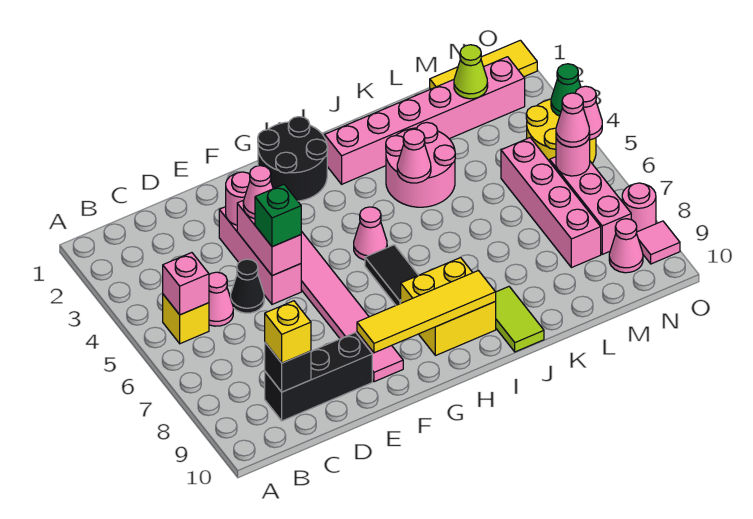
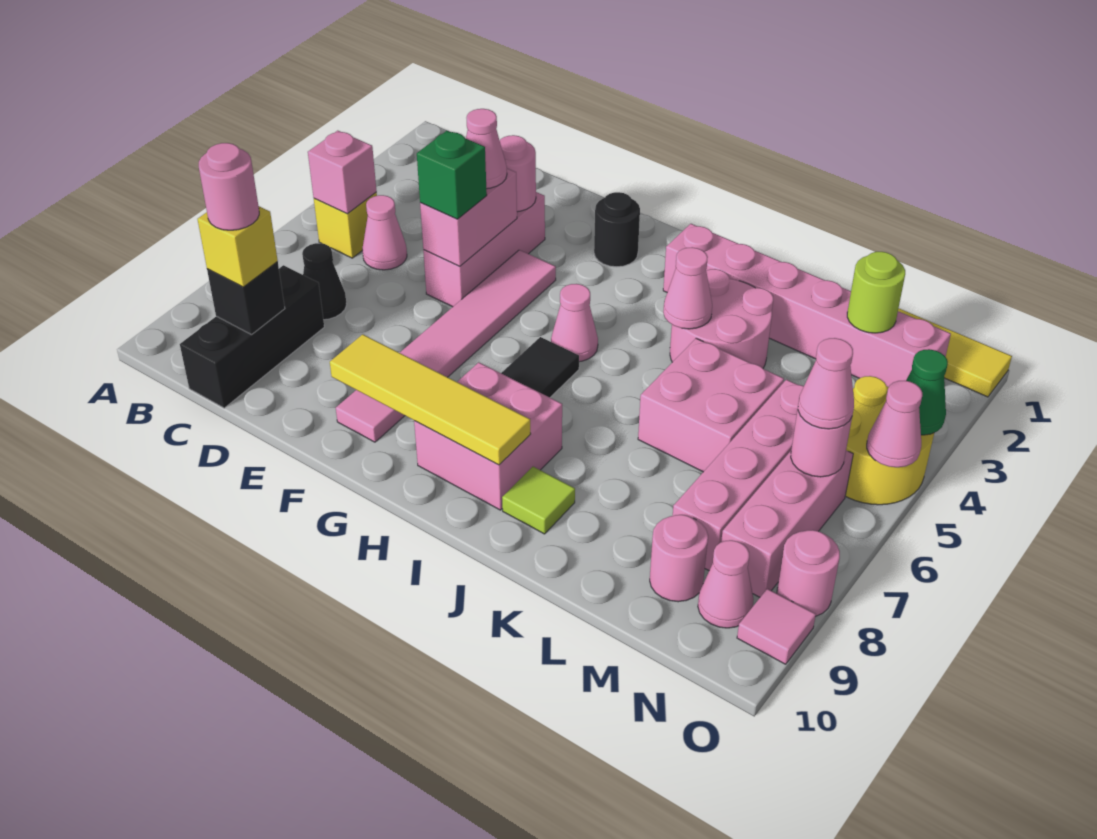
black brick C9:E9 level 1 -> black brick C8:C10 level 1
none -> pink round brick C9 level 4
black cone D5 level 1 -> black cone C7 level 1
black round brick G1:H2 level 1 -> black round brick G2 level 1
yellow brick H8:I9 level 1 -> pink brick H8:I9 level 1
lime tile J9:J10 level 1 -> lime tile J9 level 1
none -> pink brick K5:L6 level 1
lime cone M2 level 2 -> lime round brick M2 level 2
none -> pink round brick M9 level 1

